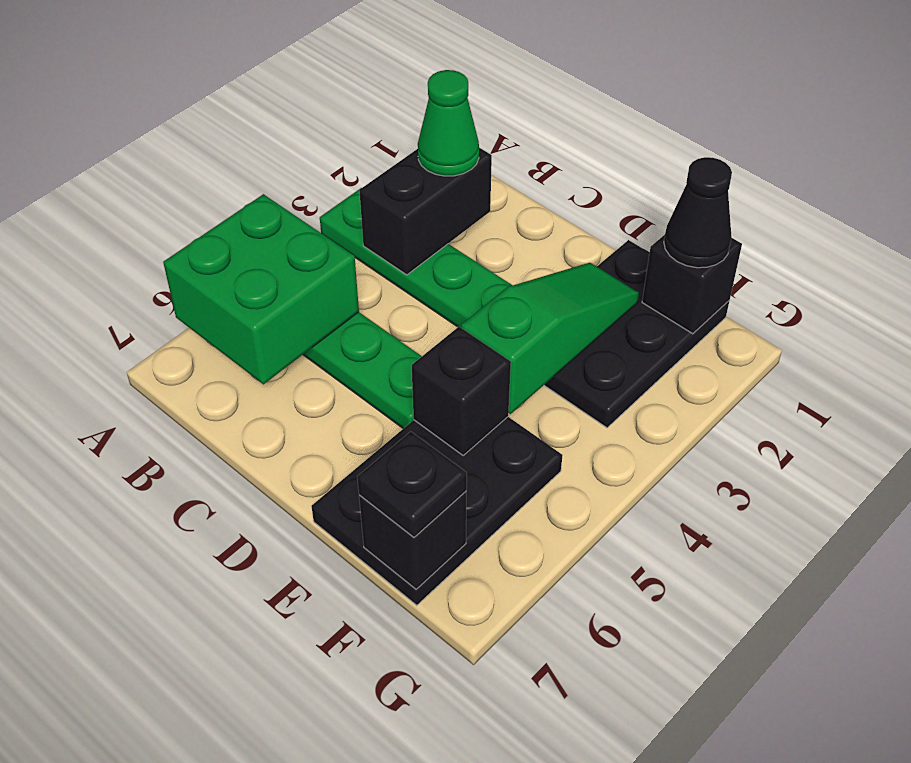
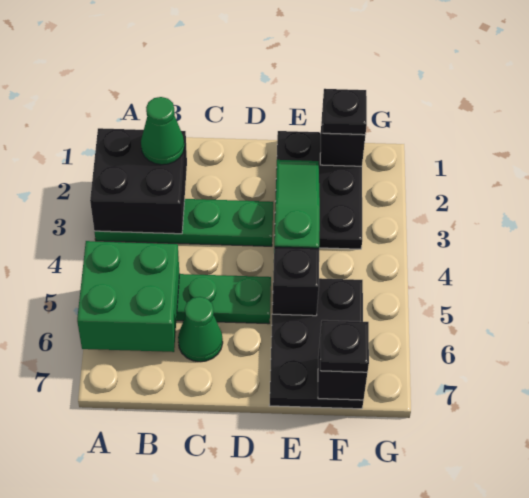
black brick B2:B3 level 2 -> black brick A2:B3 level 2
none -> green cone C6 level 1
black cone F1 level 3 -> black plate F1 level 3

